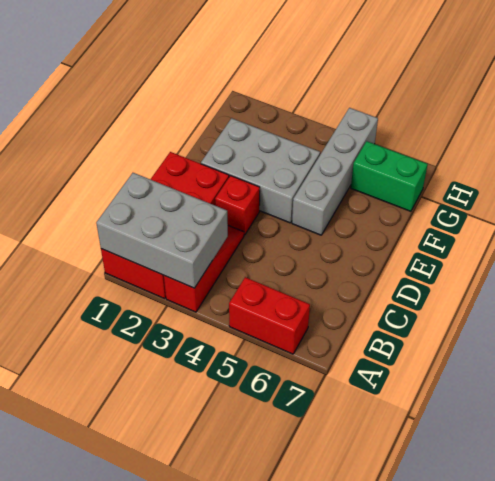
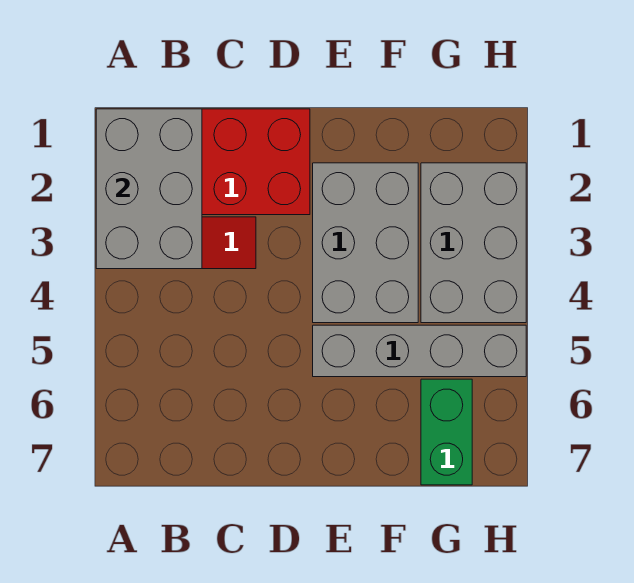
red brick A5:A6 level 1 -> none
red brick D3 level 1 -> none
none -> grey brick G2:H4 level 1

